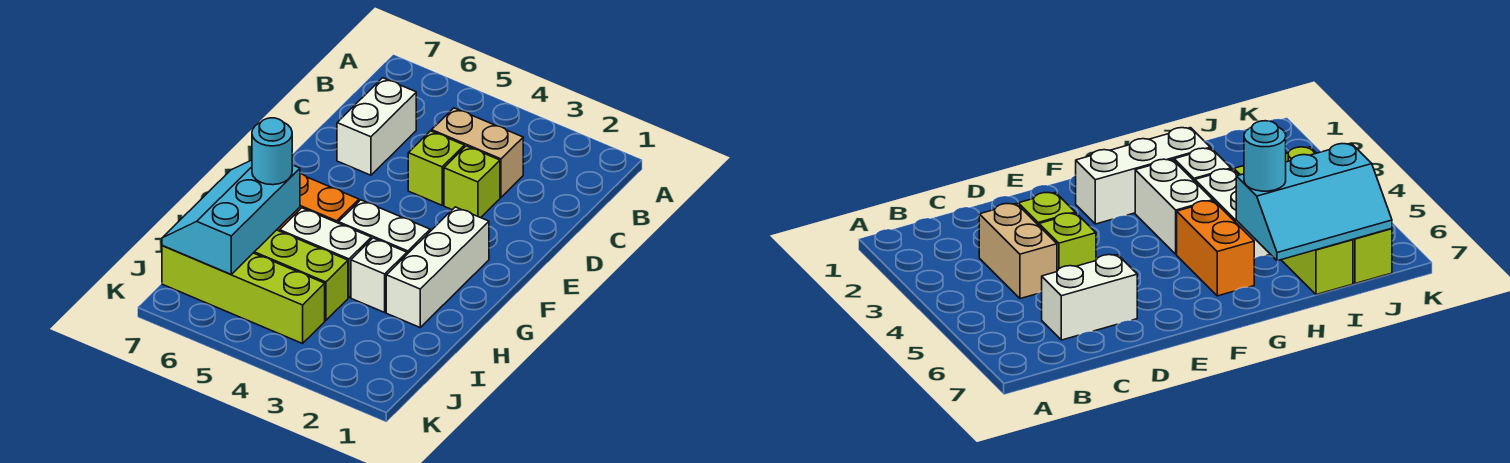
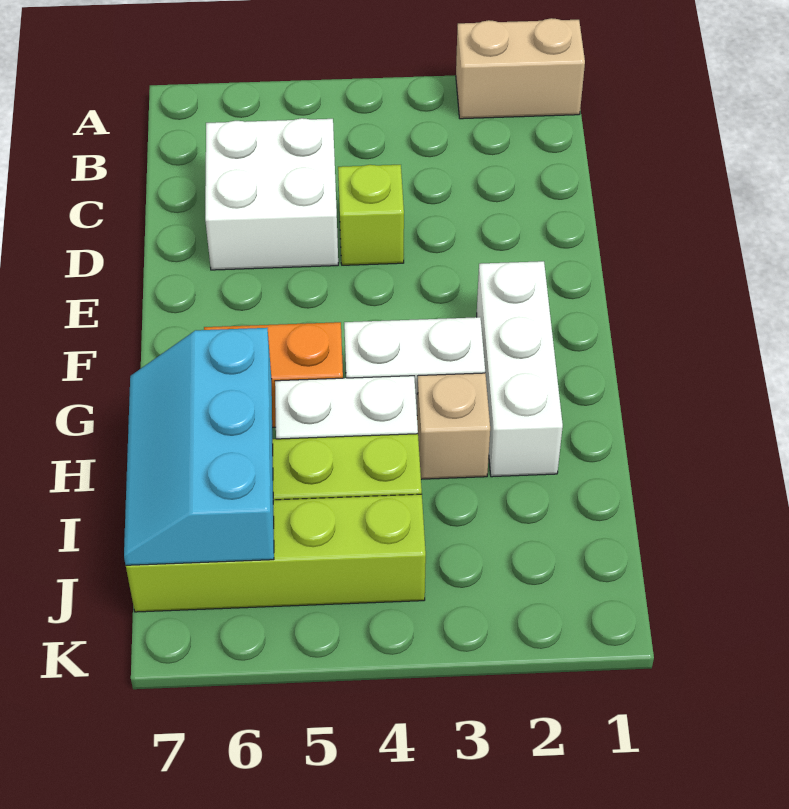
tan brick C3:C4 level 1 -> tan brick A1:A2 level 1
white brick C6:D6 level 1 -> white brick C5:D6 level 1
lime brick D3 level 1 -> none
white brick H3 level 1 -> tan brick H3 level 1
cyan round brick H6 level 3 -> none

